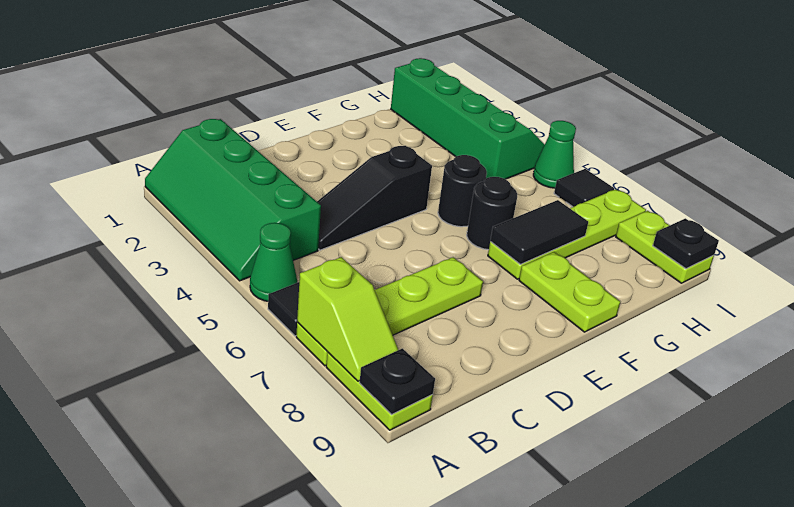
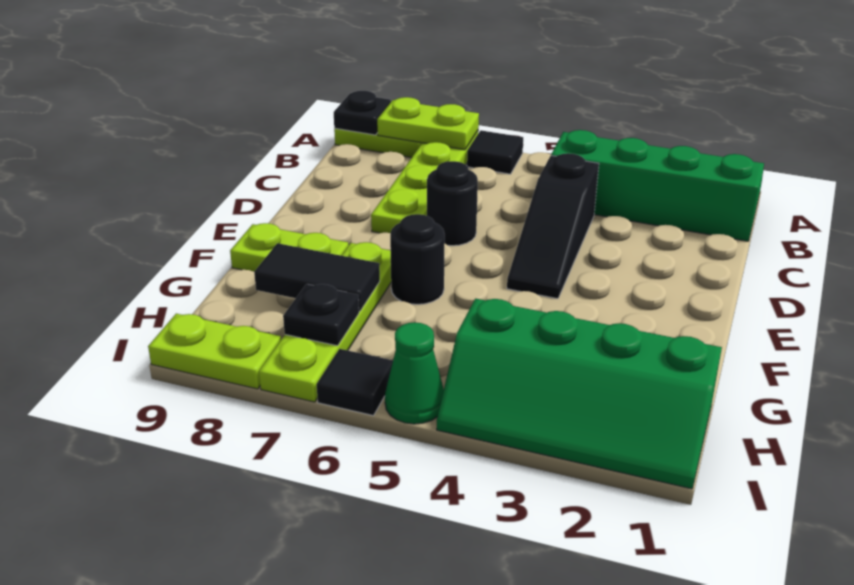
green cone A5 level 1 -> none
lime slope A7:A8 level 2 top 7 -> lime plate A7:A8 level 2
black slope C4:E4 level 1 top E -> black slope C4:E4 level 1 top C
black round brick F5 level 1 -> black round brick D6 level 1
black tile F7:G7 level 2 -> black tile G7:G8 level 2
black plate I9 level 2 -> black plate H7 level 2

